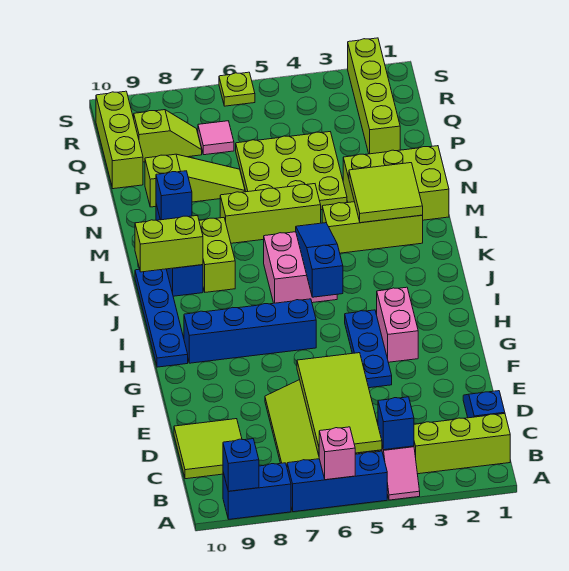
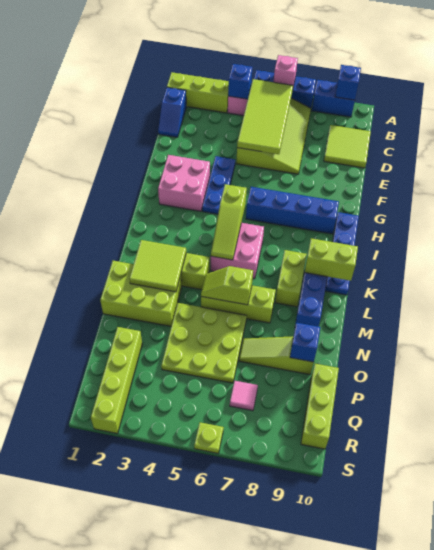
pink brick G3:H3 level 1 -> pink brick G2:H3 level 1
blue slope I5:K5 level 2 top I -> lime slope I5:K5 level 2 top I
blue brick M9 level 2 -> blue brick O9 level 2
lime slope Q8:Q9 level 1 top 9 -> lime slope M5:M6 level 2 top 6

